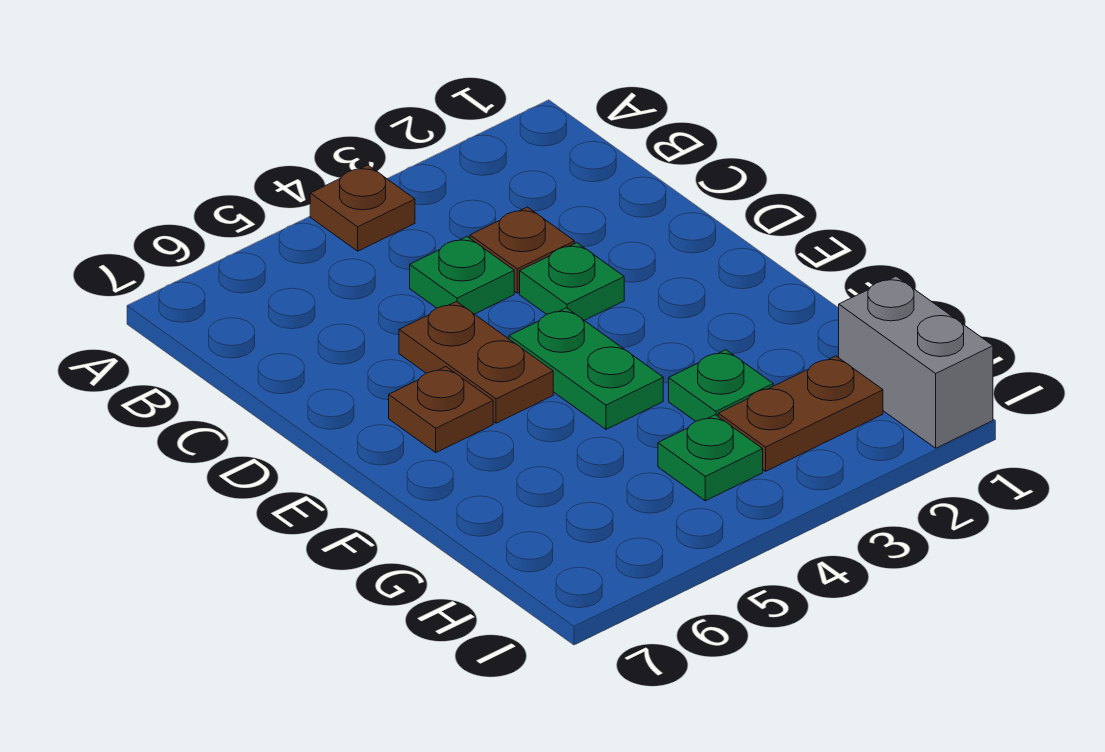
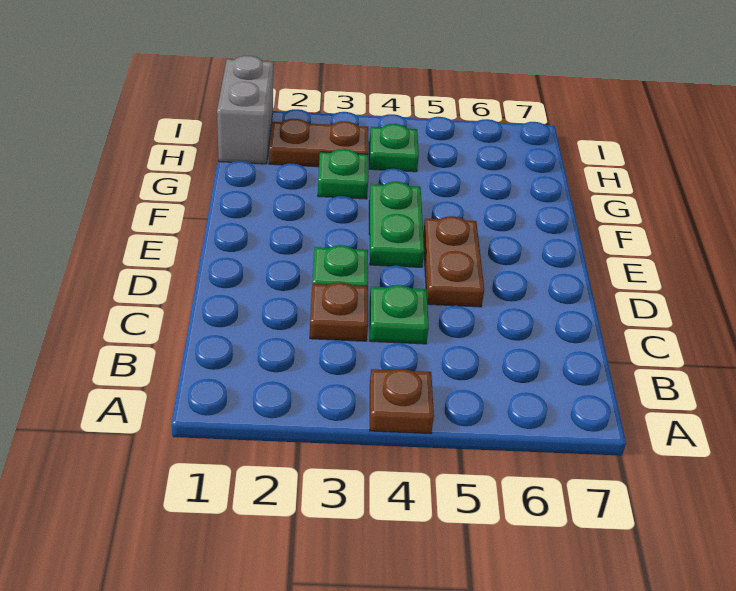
brown plate E6 level 1 -> none

